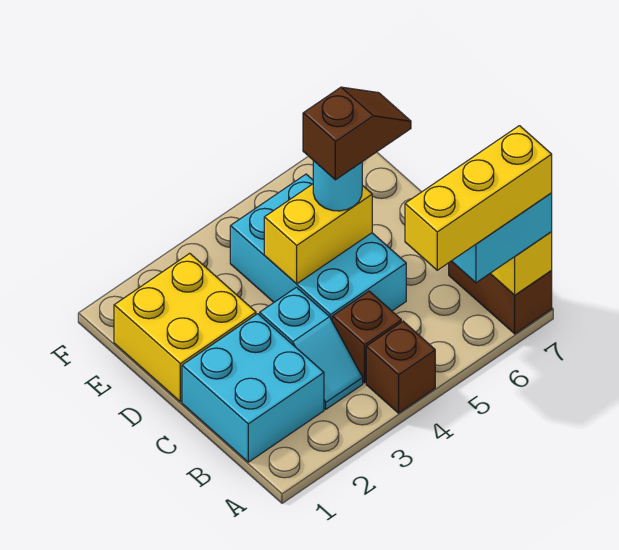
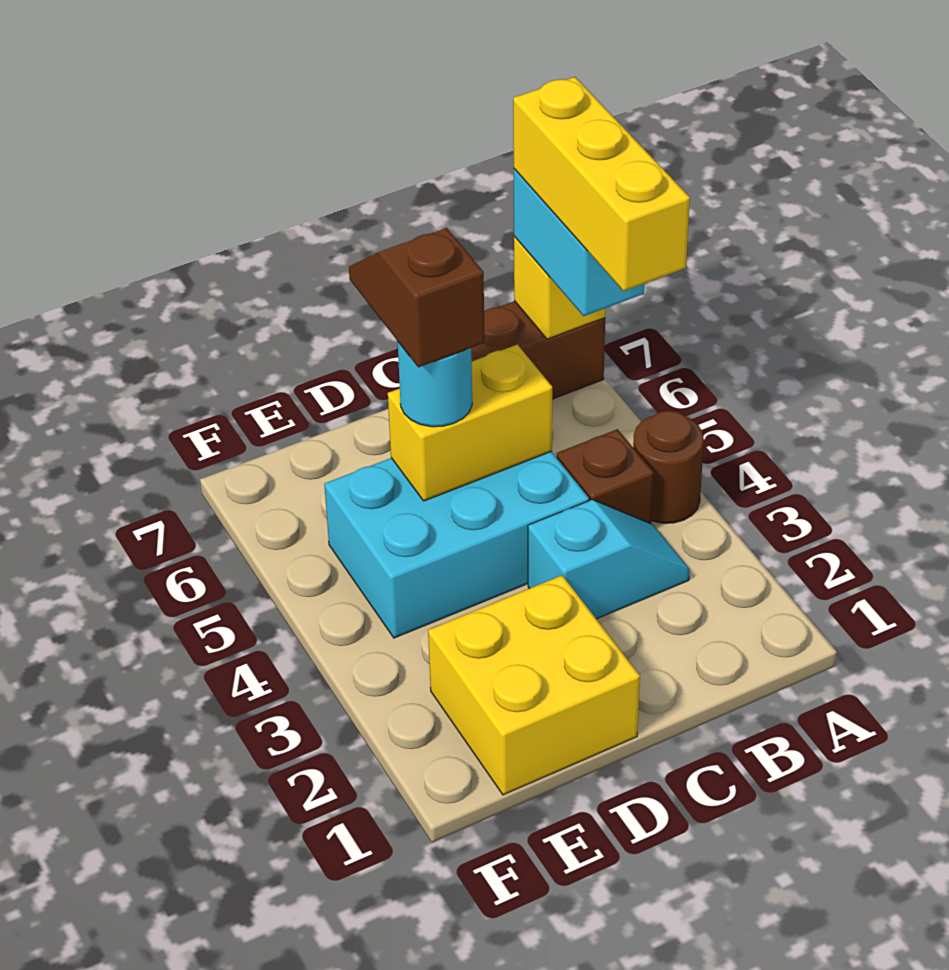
brown brick A4 level 1 -> brown round brick A4 level 1
cyan brick B1:C2 level 1 -> none
yellow brick D4:D5 level 2 -> yellow brick C5:D5 level 2

